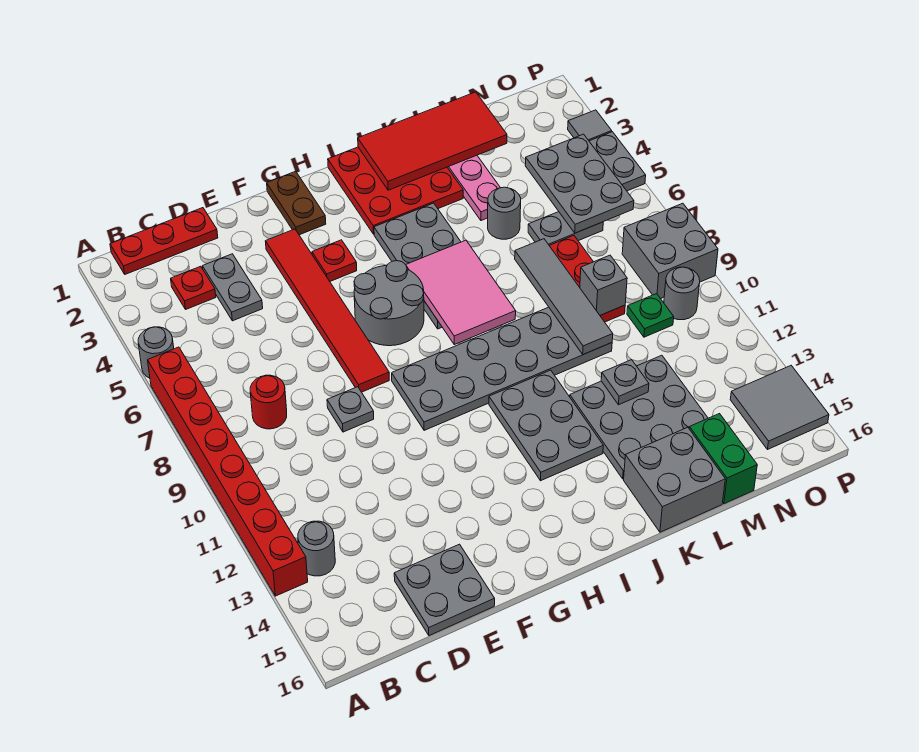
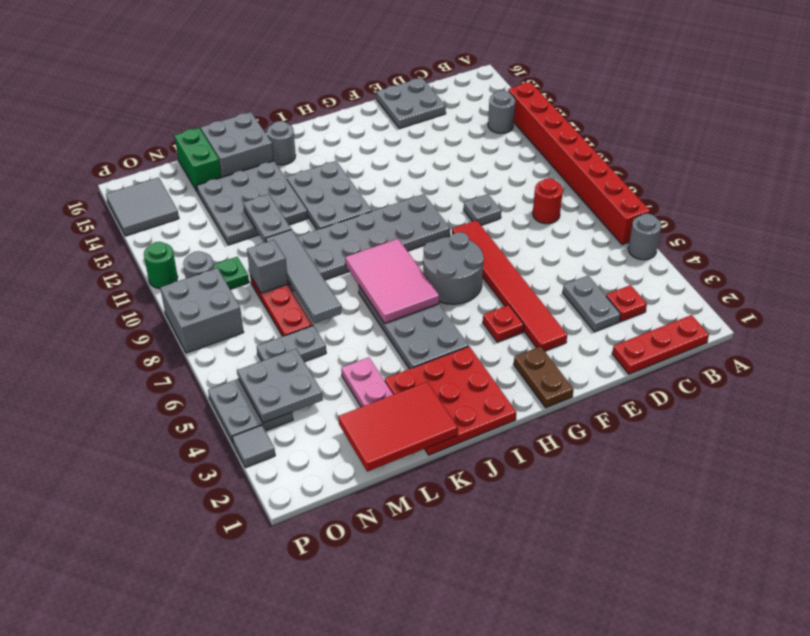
red tile J1:M2 level 2 -> red tile K1:M2 level 2
grey round brick L5 level 1 -> grey round brick J15 level 1
grey plate L12 level 2 -> grey plate L11:L12 level 2
grey plate N4:O6 level 2 -> grey plate N4:O5 level 2
none -> green round brick P11 level 1

